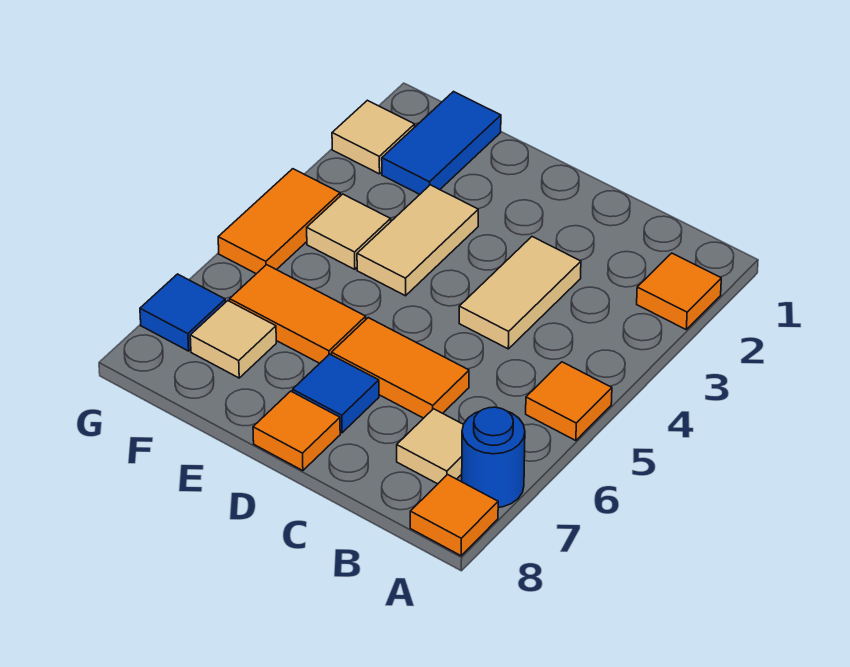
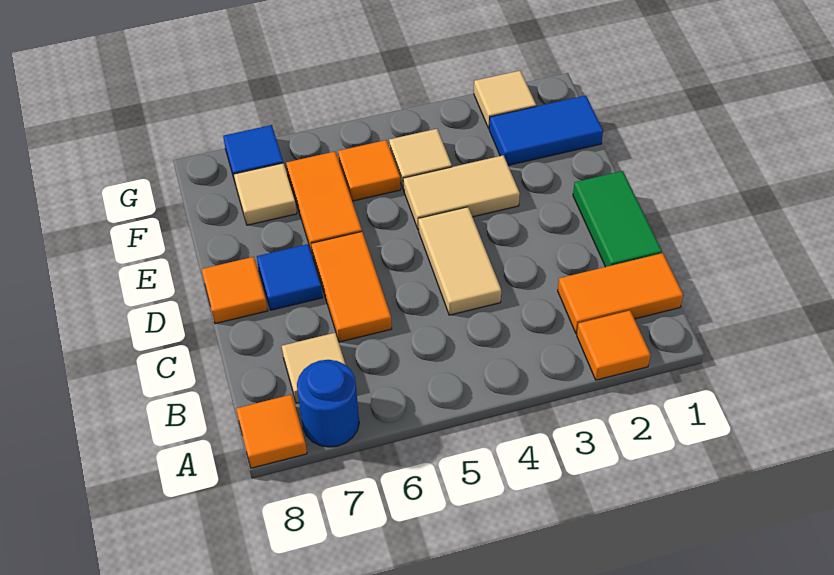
orange tile A5 level 1 -> orange tile F5 level 1
none -> green tile C1:D1 level 1
tan tile C3:C4 level 1 -> tan tile C4:D4 level 1
orange tile G4:G5 level 1 -> orange tile B1:B2 level 1

